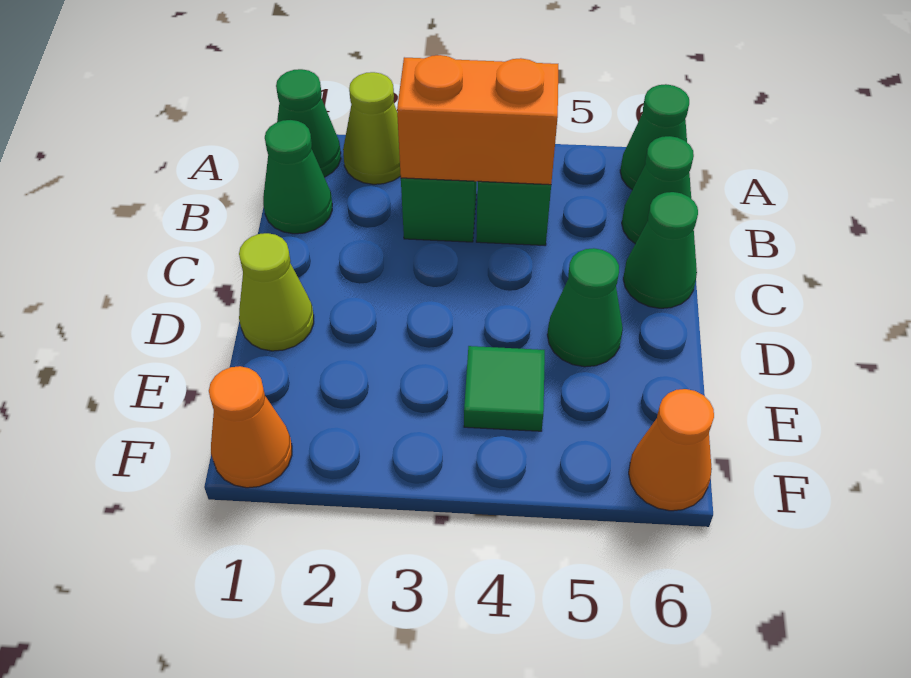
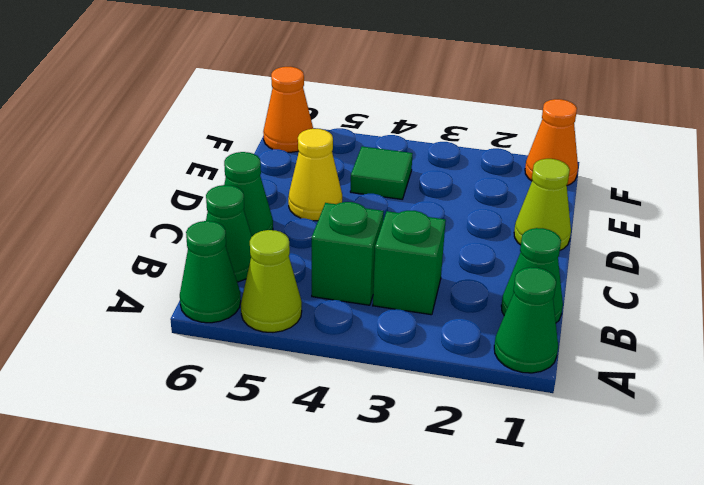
lime cone A2 level 1 -> lime cone A5 level 1
orange brick B3:B4 level 2 -> none
green cone D5 level 1 -> yellow cone D5 level 1

